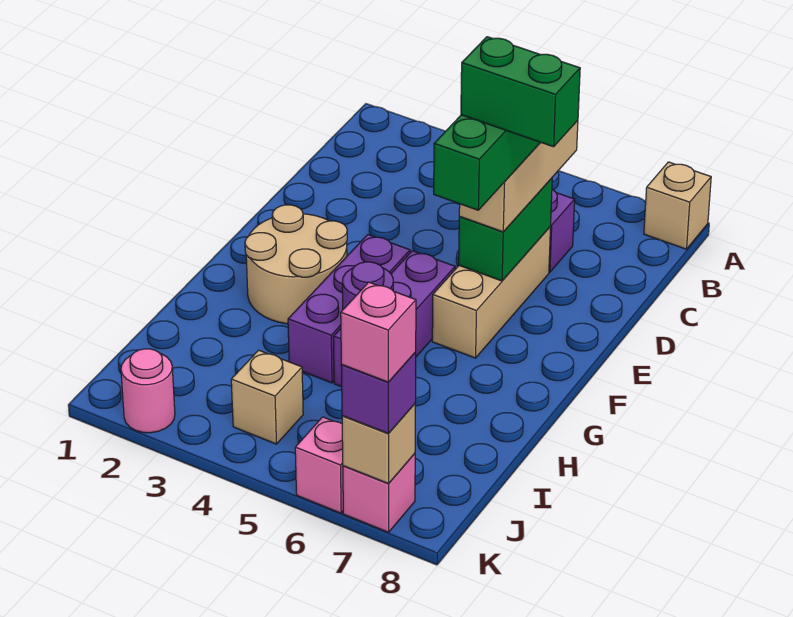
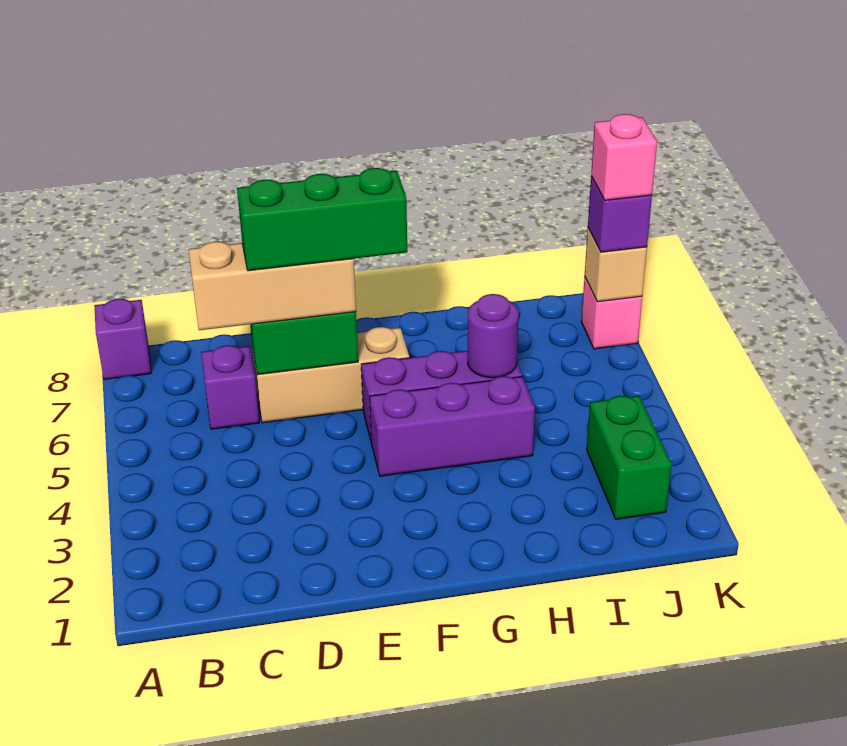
tan brick A8 level 1 -> purple brick A8 level 1
green brick E6:E7 level 5 -> green brick J2:J3 level 1
tan round brick F2:G3 level 1 -> none
tan brick J4 level 1 -> none
pink round brick K2 level 1 -> none
pink brick K6 level 1 -> none

